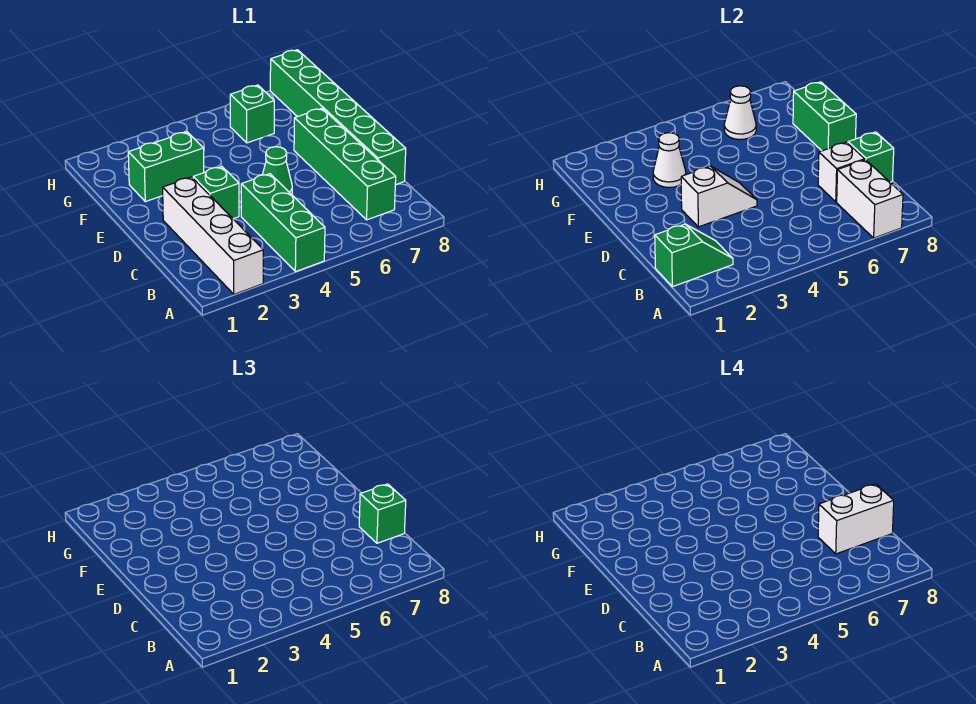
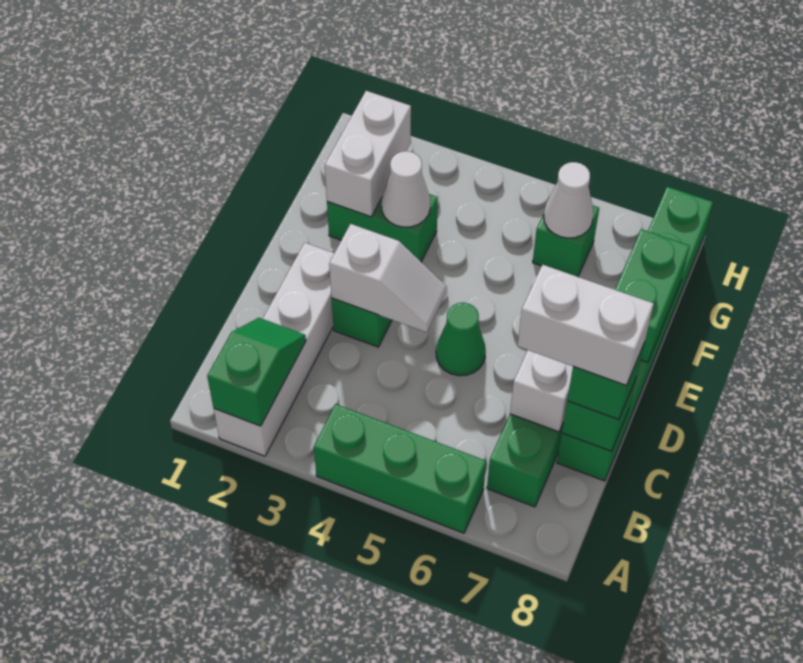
green brick A4:C4 level 1 -> green brick A4:A6 level 1
white brick A7:B7 level 2 -> white brick F2:G2 level 2
green slope B1:B2 level 2 top 1 -> green slope A2:B2 level 2 top A

